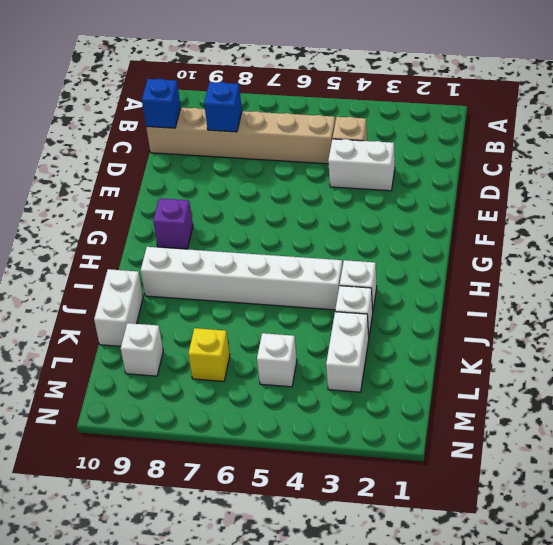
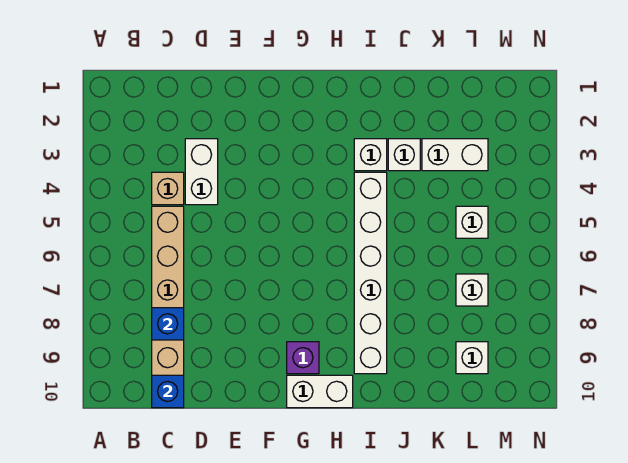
white brick J10:K10 level 1 -> white brick G10:H10 level 1
yellow brick L7 level 1 -> white brick L7 level 1

